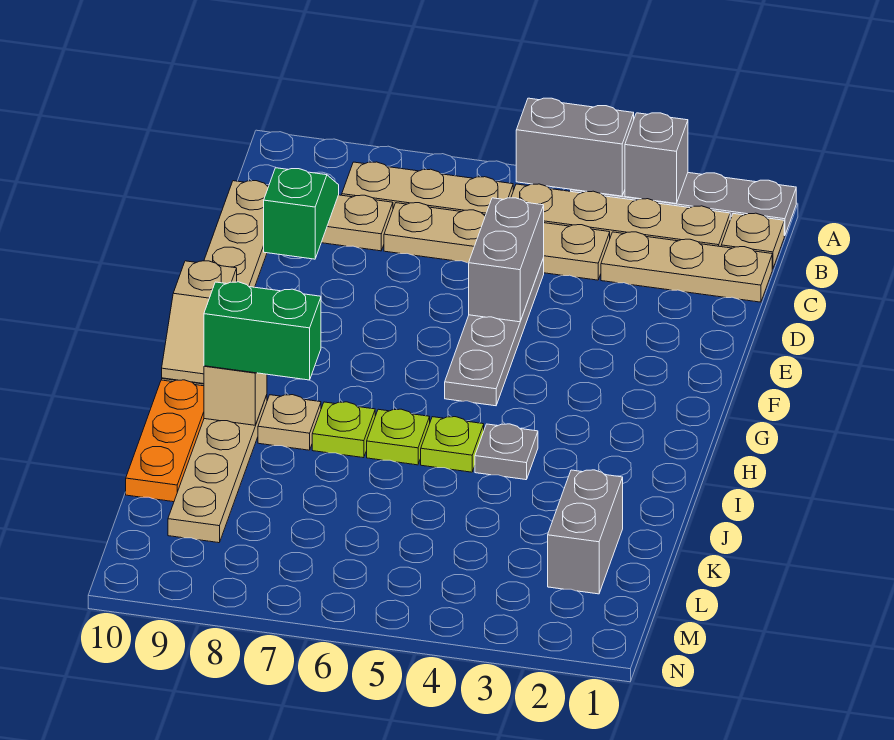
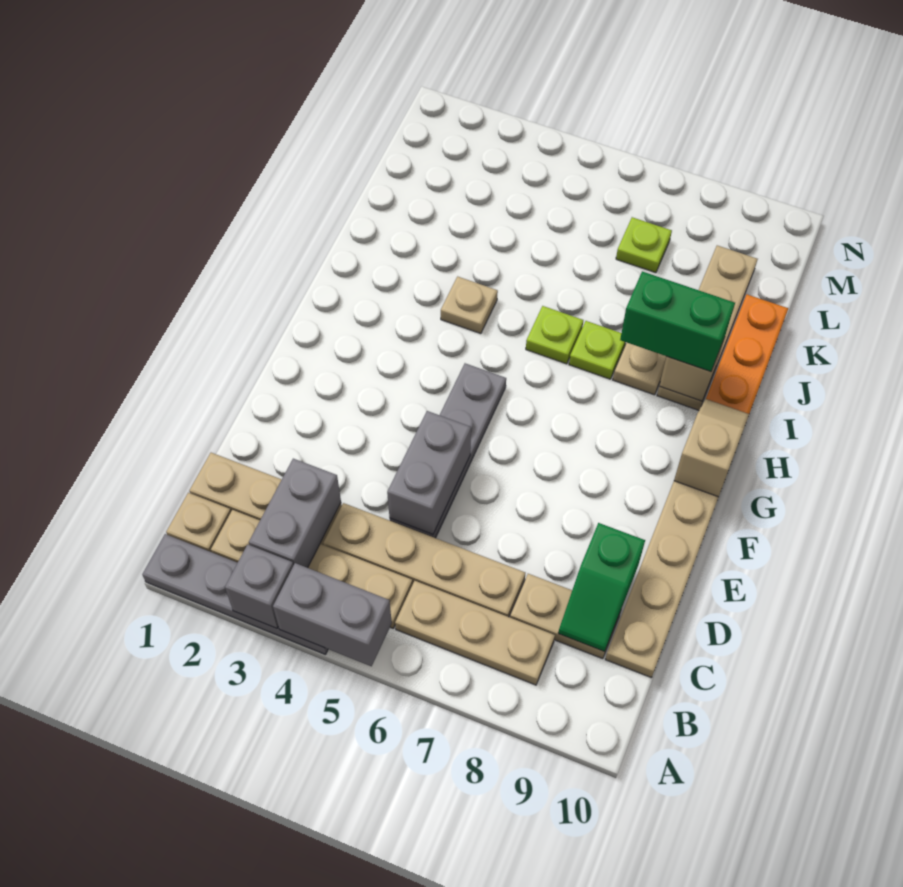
grey plate I4 level 1 -> tan plate I4 level 1
lime plate I5 level 1 -> lime plate L7 level 1
grey brick K2:L2 level 1 -> grey brick B3:C3 level 2

